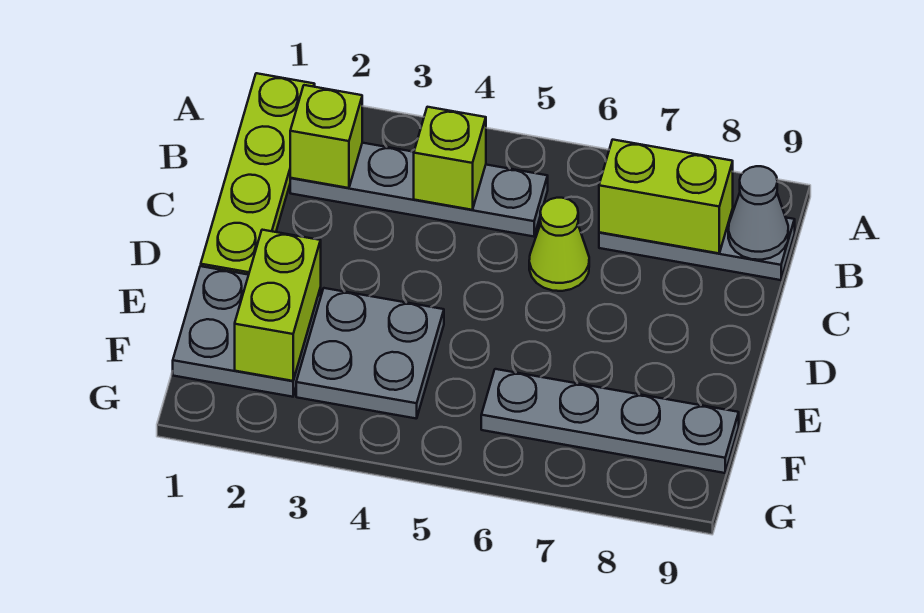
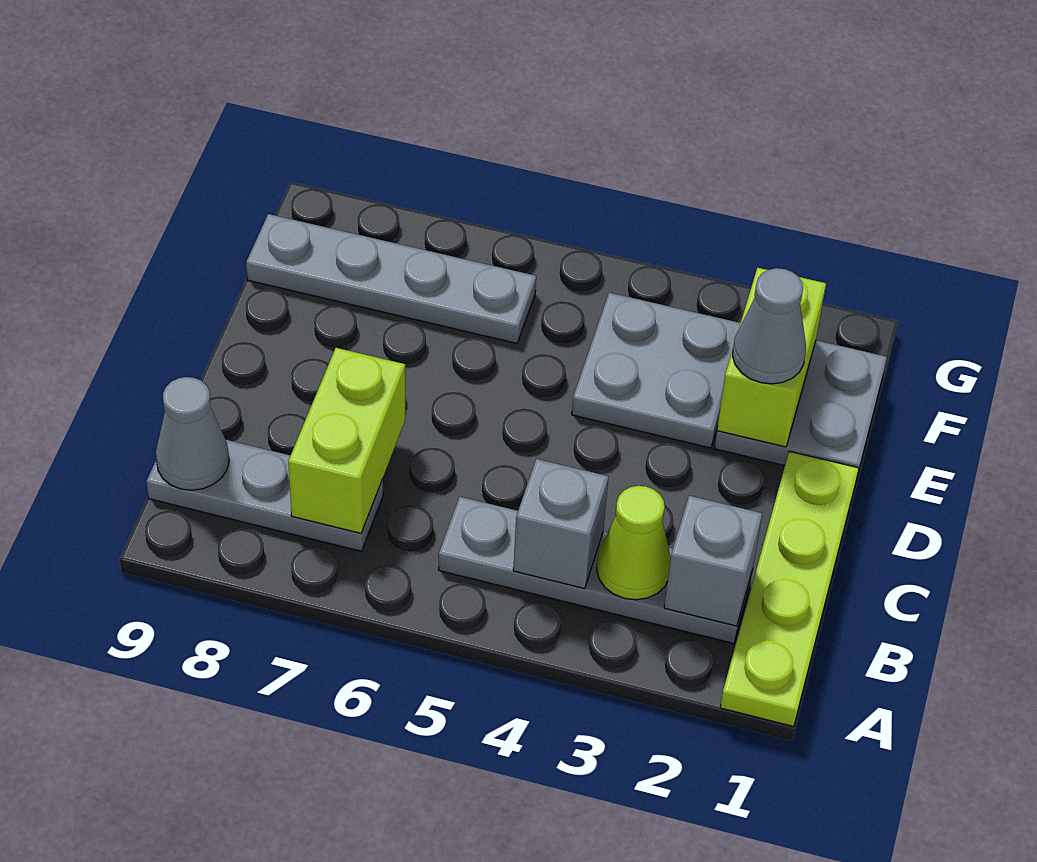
lime brick B2 level 2 -> grey brick B2 level 2
lime brick B4 level 2 -> grey brick B4 level 2
lime brick B7:B8 level 2 -> lime brick B7:C7 level 2
lime cone C6 level 1 -> lime cone B3 level 2
none -> grey cone E2 level 3

